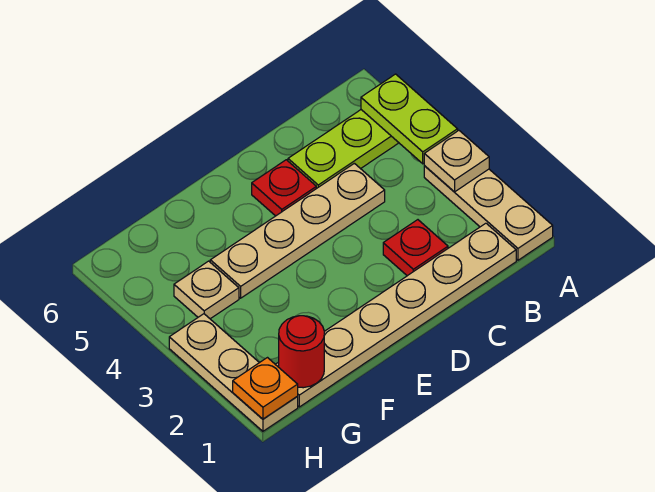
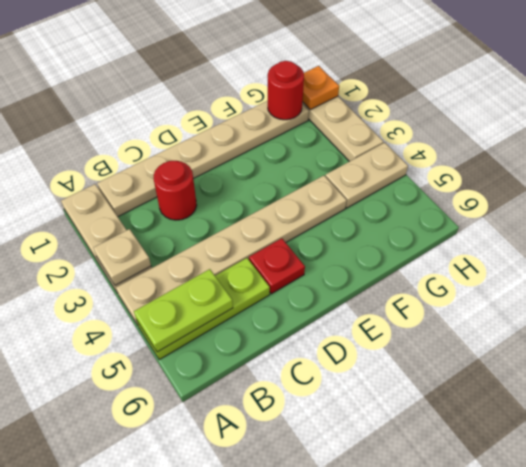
lime plate A4:A5 level 2 -> lime plate A5:B5 level 2
red plate C2 level 1 -> red round brick C2 level 1
tan plate C4:F4 level 1 -> tan plate A4:F4 level 1
tan plate G4 level 1 -> tan plate G4:H4 level 1

